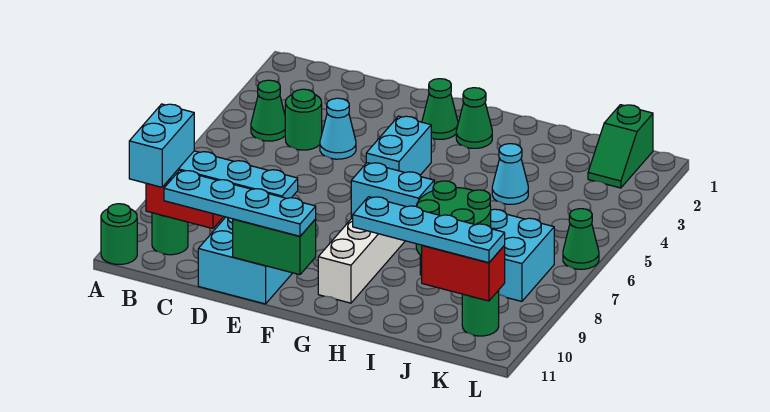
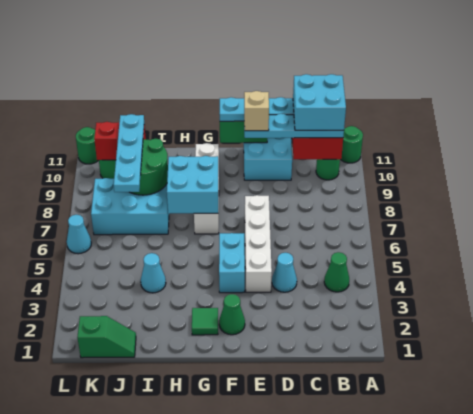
cyan brick B10:B11 level 4 -> cyan brick B10:C11 level 4
green round brick C4 level 1 -> green round brick L11 level 1
none -> white brick E4:E7 level 1
none -> tan brick E10 level 4
green cone G2 level 1 -> green tile G2 level 1
cyan brick G8:H8 level 2 -> cyan brick G7:H8 level 2
cyan plate H10:K10 level 3 -> cyan plate J7:J10 level 3
green slope K1:K2 level 1 top 1 -> green slope J1:K1 level 1 top K
green cone L6 level 1 -> cyan cone L6 level 1

